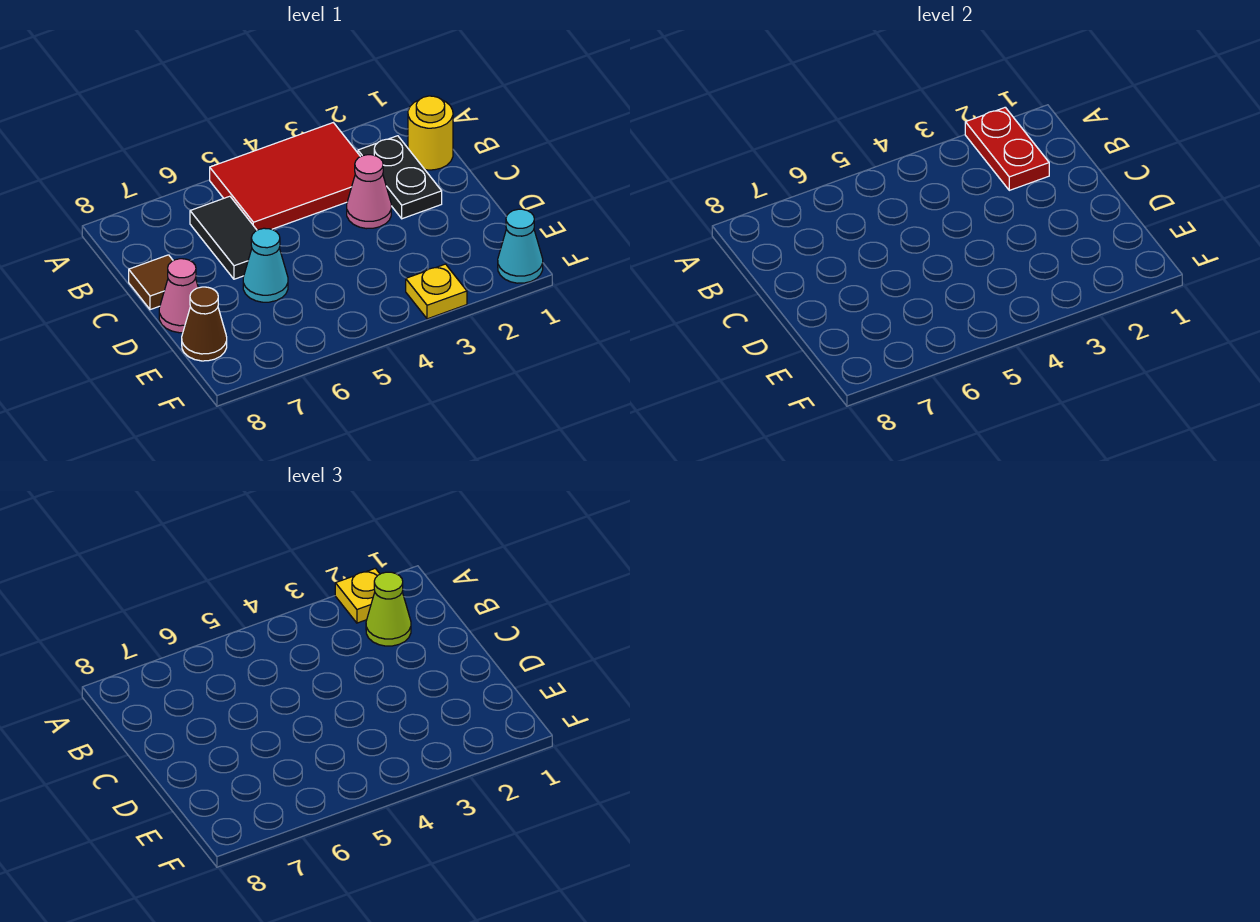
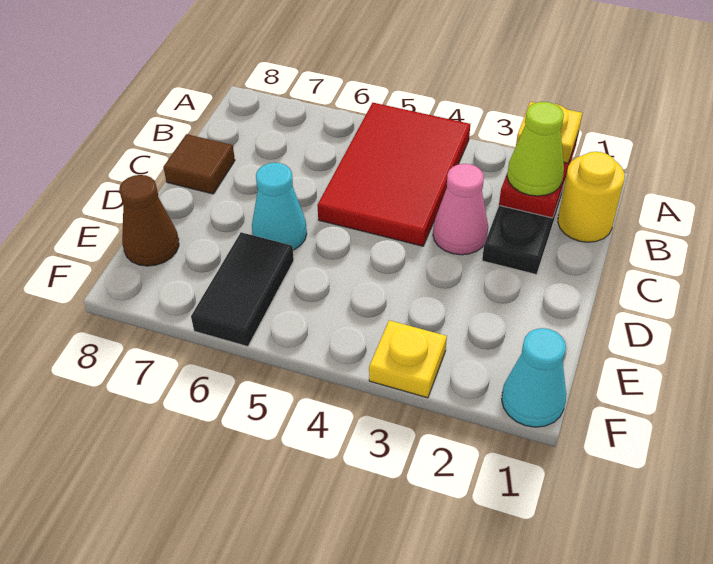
red tile A3:B5 level 1 -> red tile A4:C5 level 1
black tile B6:C6 level 1 -> black tile E6:F6 level 1
pink cone D8 level 1 -> none

